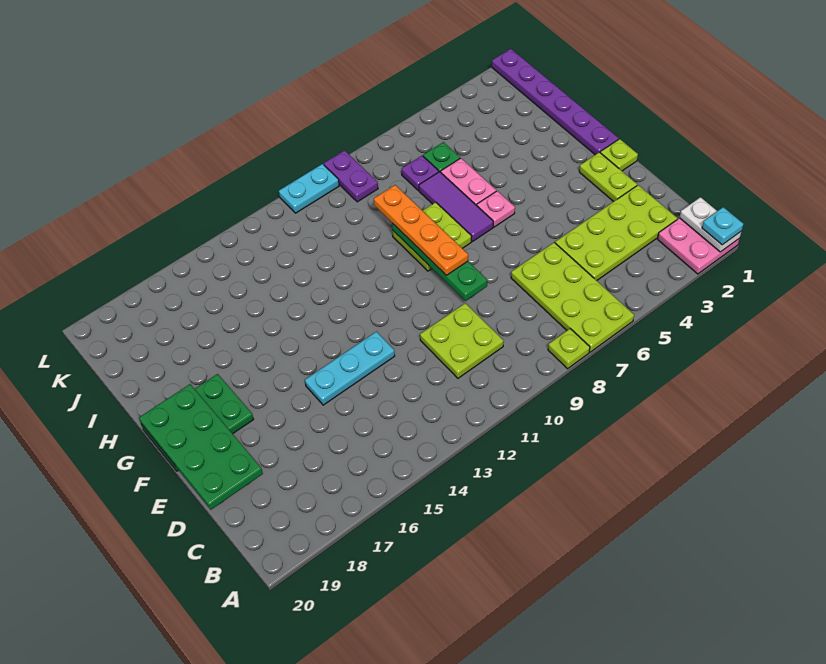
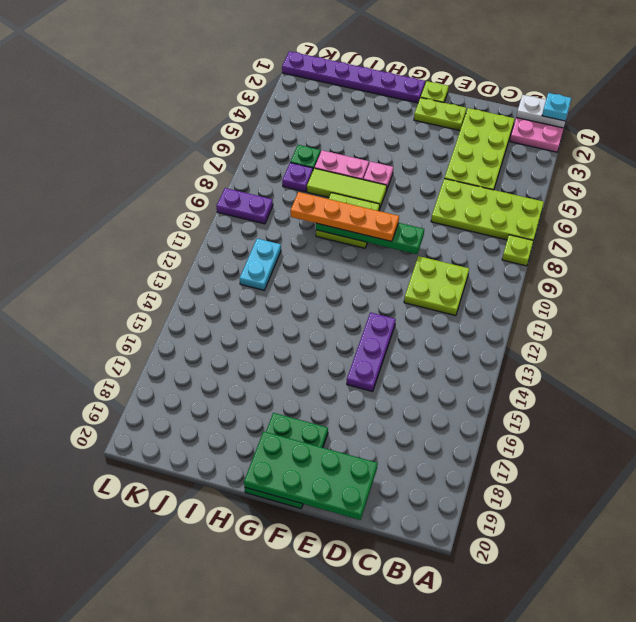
cyan plate E13:E15 level 1 -> purple plate E13:E15 level 1
purple tile G7:I7 level 1 -> lime tile G7:I7 level 1
cyan plate L10:L11 level 1 -> cyan plate J11:J12 level 1

